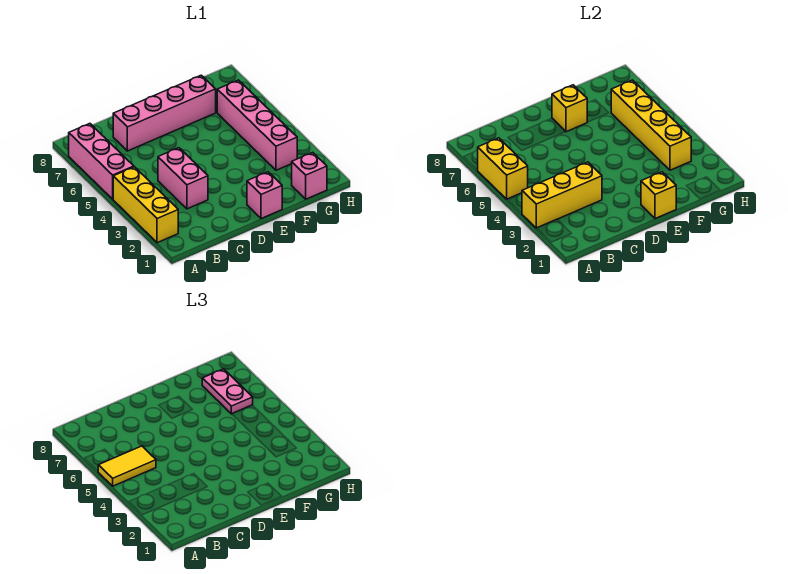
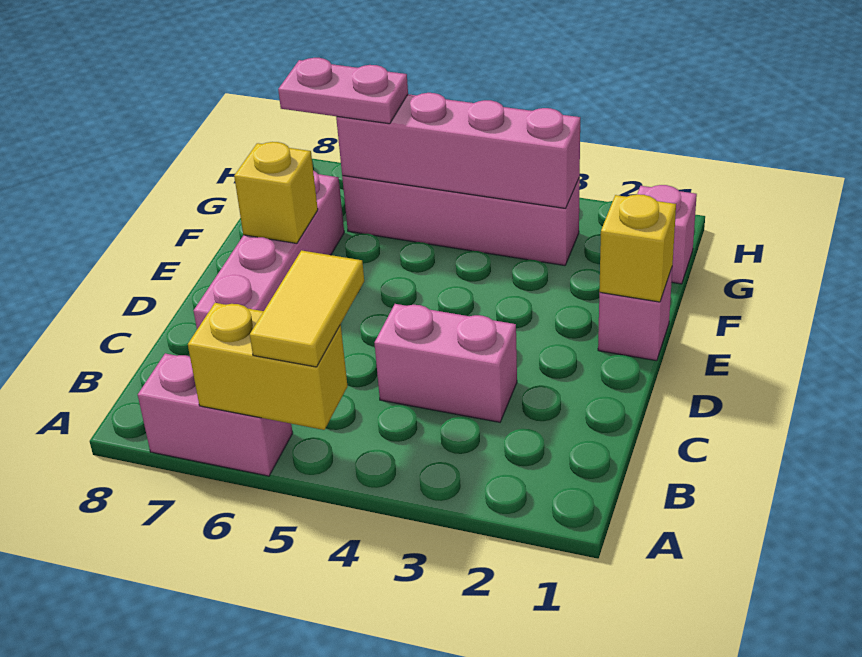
yellow brick A2:A4 level 1 -> none
yellow brick A3:C3 level 2 -> none
pink brick A5:A7 level 1 -> pink brick A6:A7 level 1
yellow brick G3:G6 level 2 -> pink brick G3:G6 level 2

